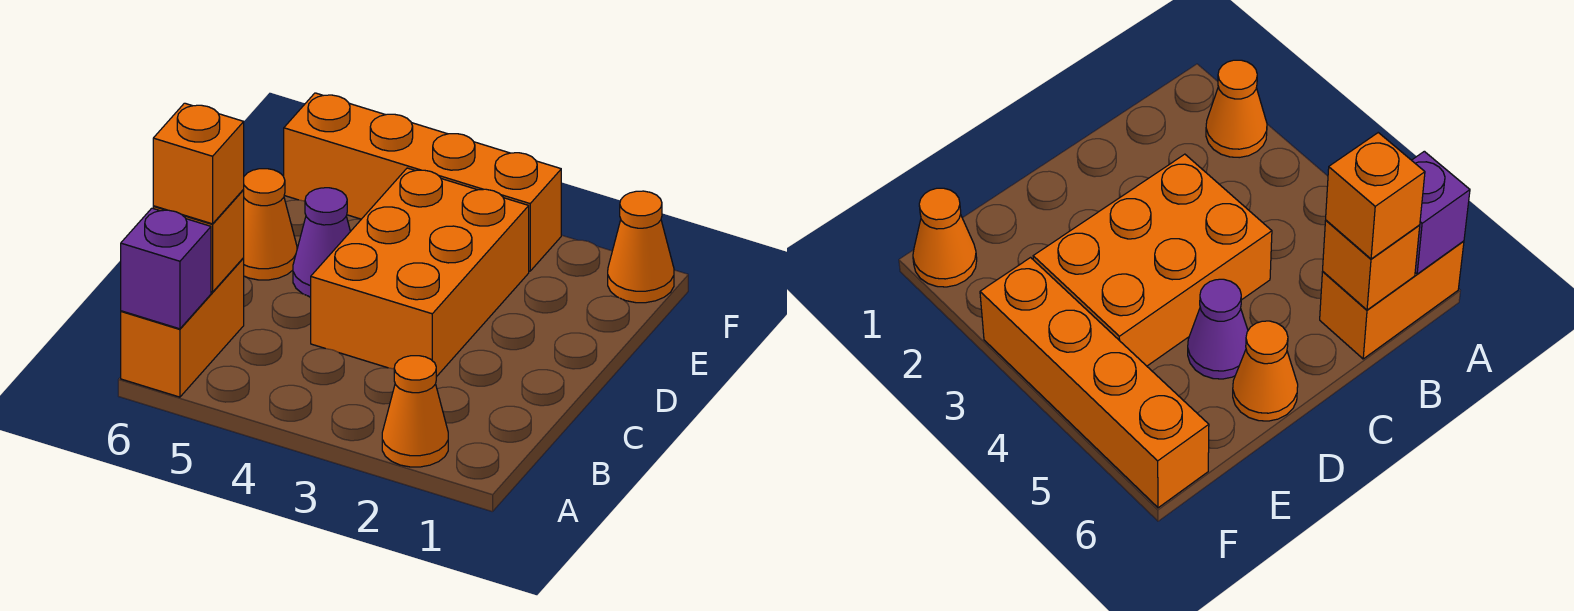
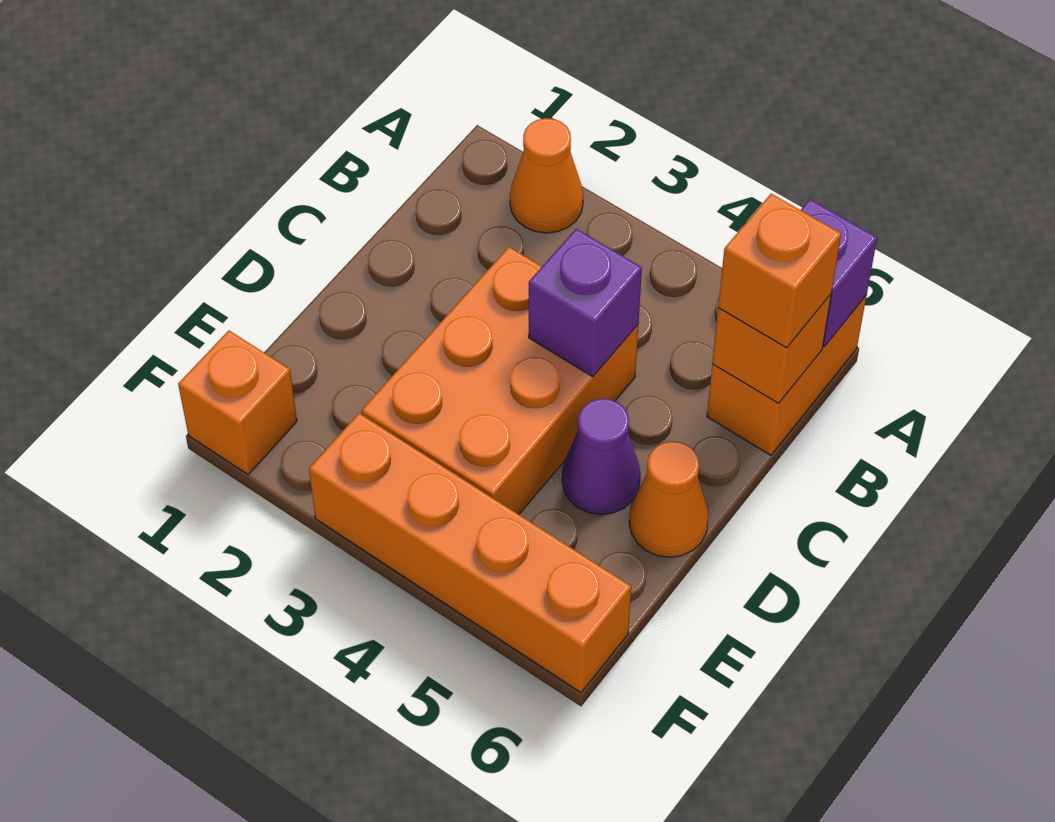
none -> purple brick C4 level 2
orange cone F1 level 1 -> orange brick F1 level 1

